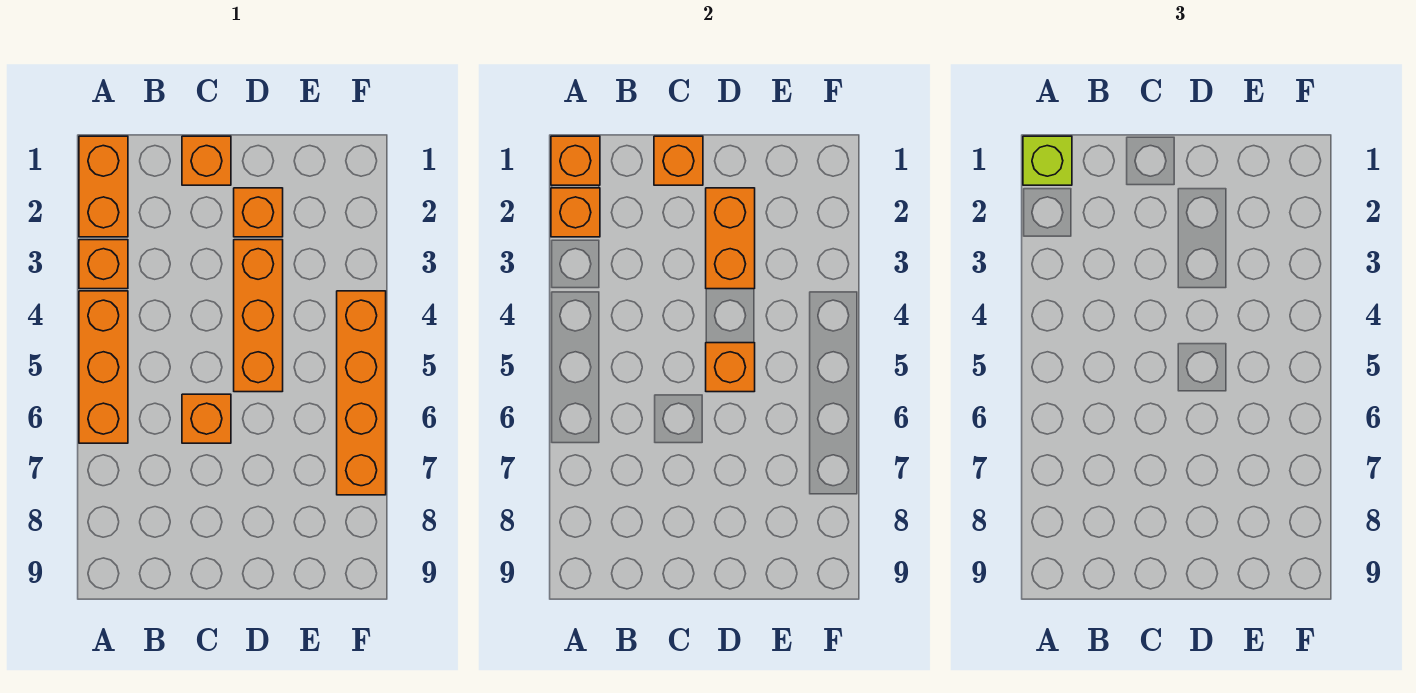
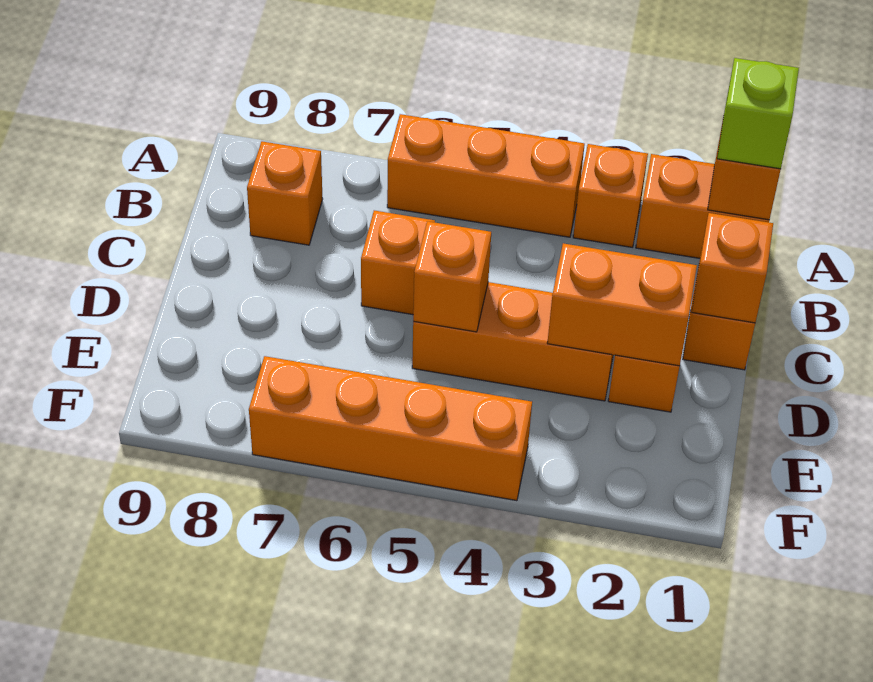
orange brick A2 level 2 -> orange brick B8 level 1

